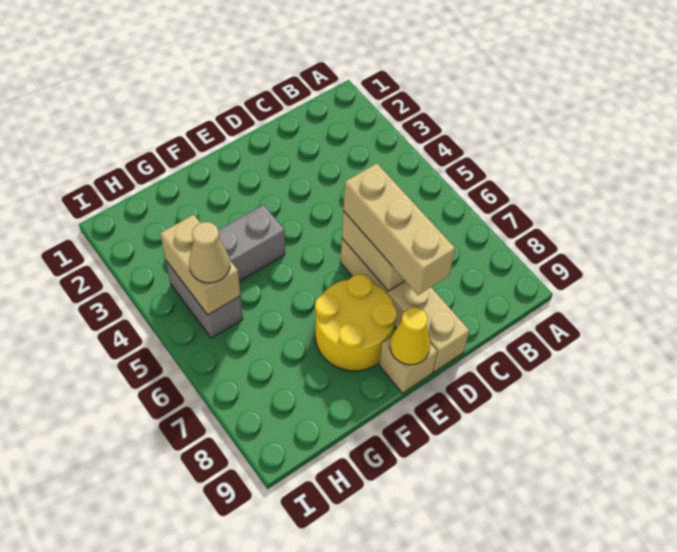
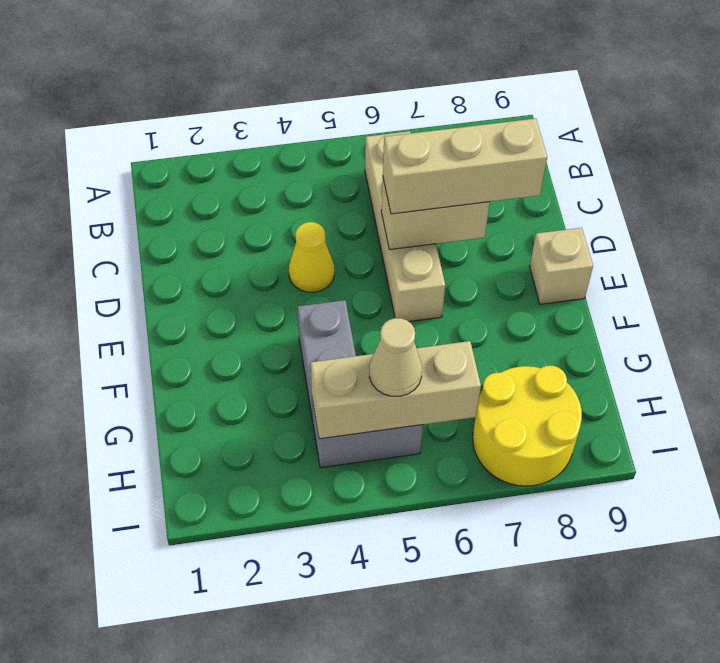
tan brick D6:D9 level 1 -> tan brick B6:E6 level 1
yellow round brick E7:F8 level 1 -> yellow round brick H7:I8 level 1
yellow cone E9 level 2 -> yellow cone D4 level 1
tan brick H4:H5 level 2 -> tan brick H4:H6 level 2

